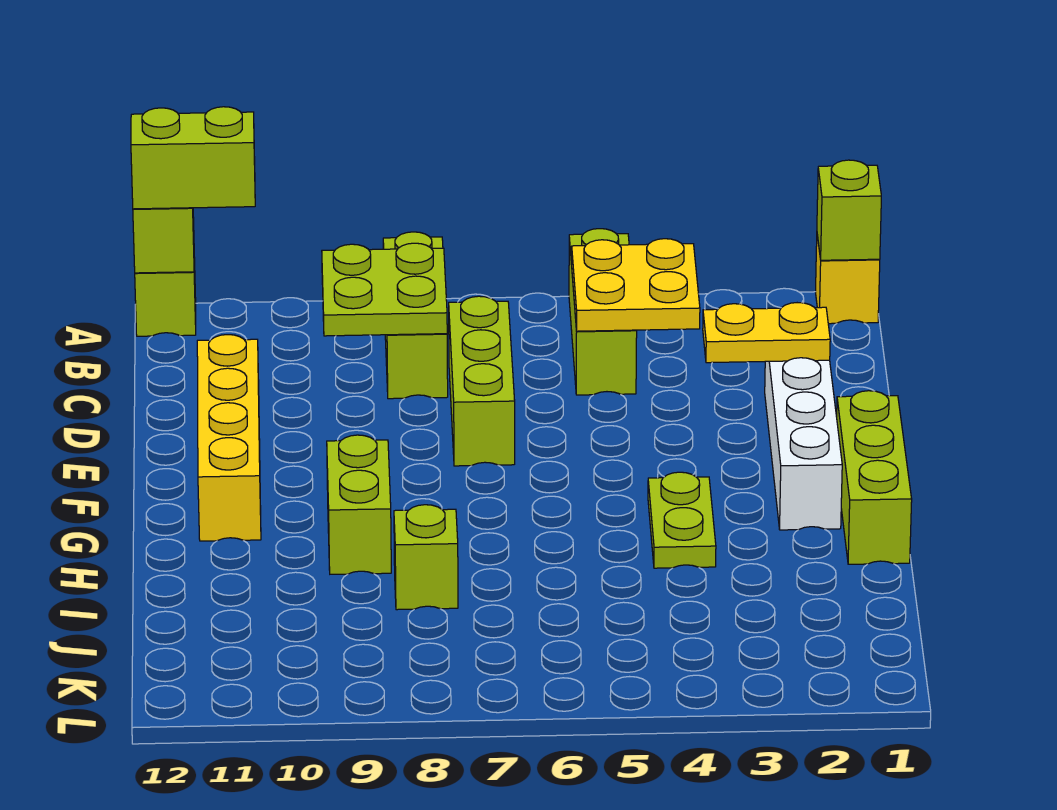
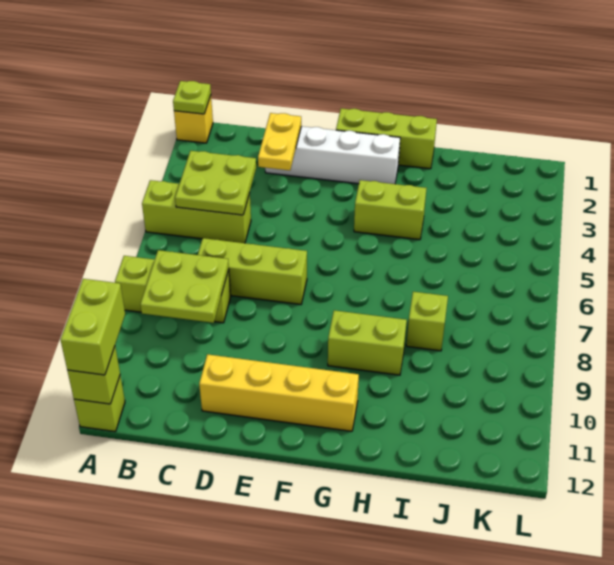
lime brick A1 level 2 -> lime plate A1 level 2
yellow plate B4:C5 level 2 -> lime plate B4:C5 level 2
lime plate G4:H4 level 1 -> lime brick G4:H4 level 1

